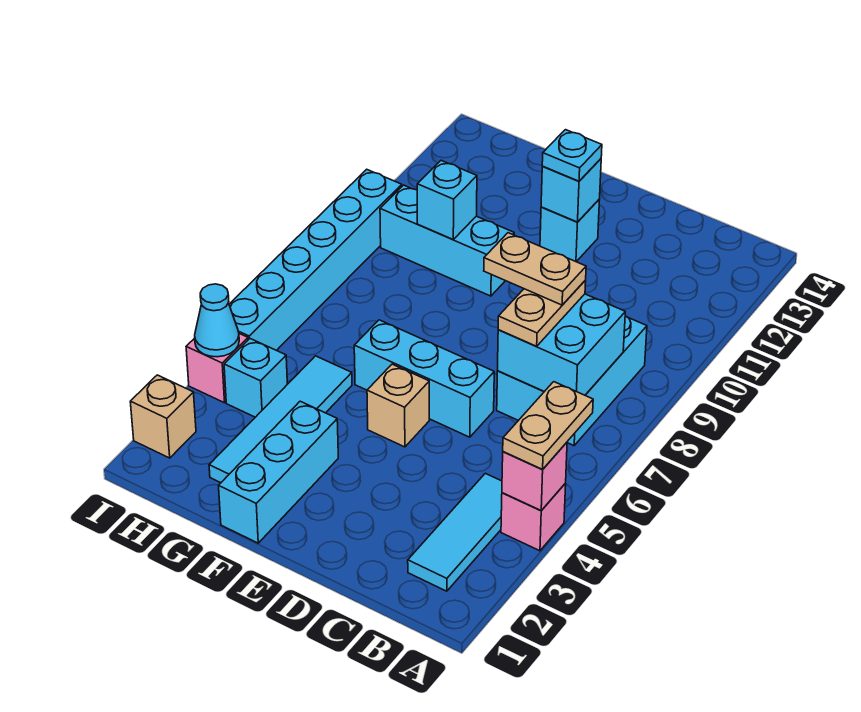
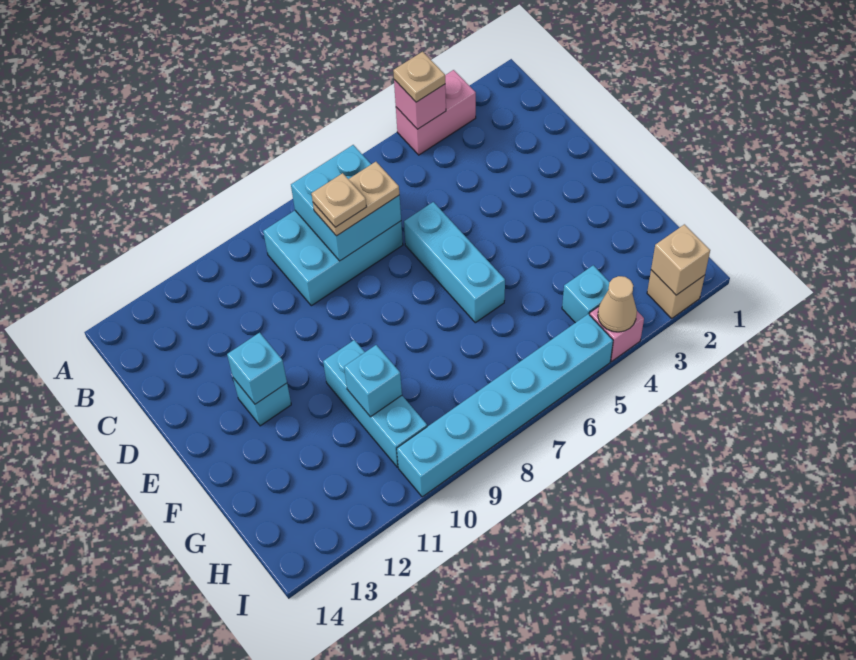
pink brick A4 level 1 -> pink brick A3:A4 level 1
tan plate A4:A5 level 3 -> tan plate A4 level 3
cyan tile B2:B4 level 1 -> none
tan plate C8:D8 level 4 -> tan plate C8 level 4
tan brick E5 level 1 -> tan brick I2 level 2
cyan plate E12 level 3 -> none
cyan brick F1:F3 level 1 -> none
cyan tile G2:G5 level 1 -> none
cyan cone I4 level 2 -> tan cone I4 level 2

